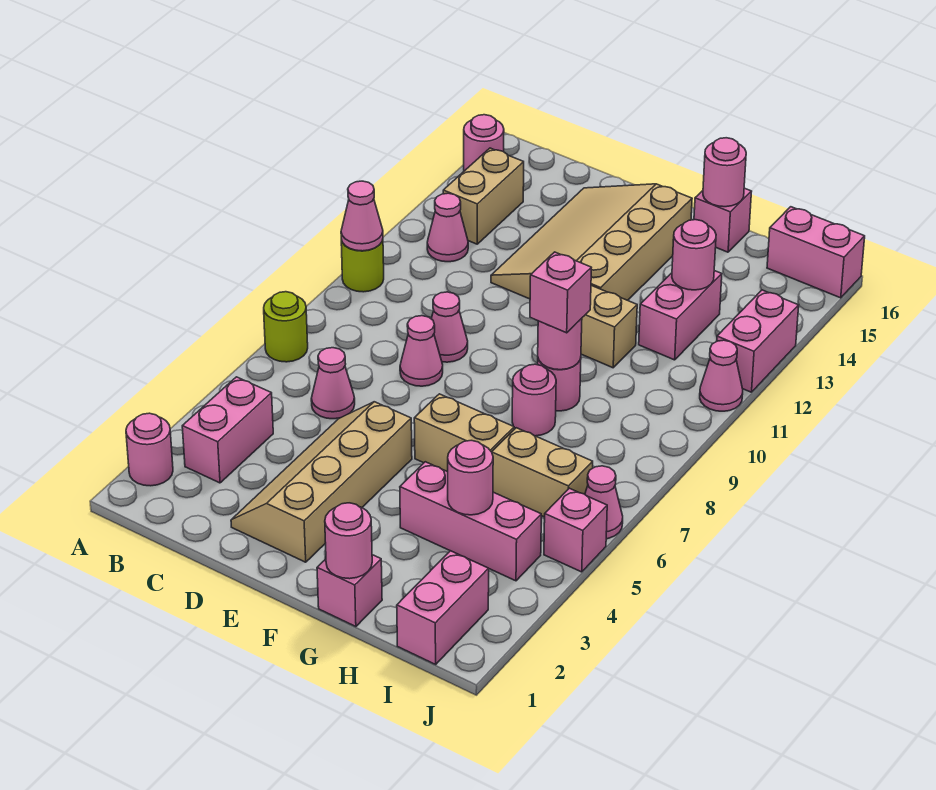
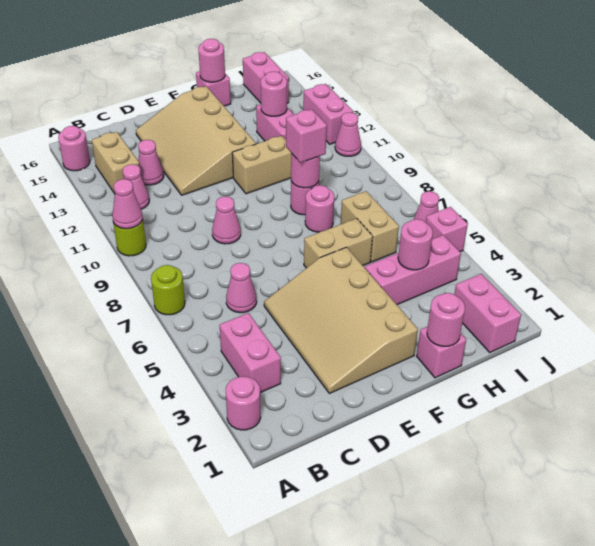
tan slope D2:E5 level 1 top E -> tan slope D2:F5 level 1 top F
pink cone D8 level 1 -> pink cone C13 level 1
tan brick H6:I6 level 1 -> tan brick H6:H7 level 1
pink brick I16:J16 level 1 -> pink brick I15:I16 level 1

